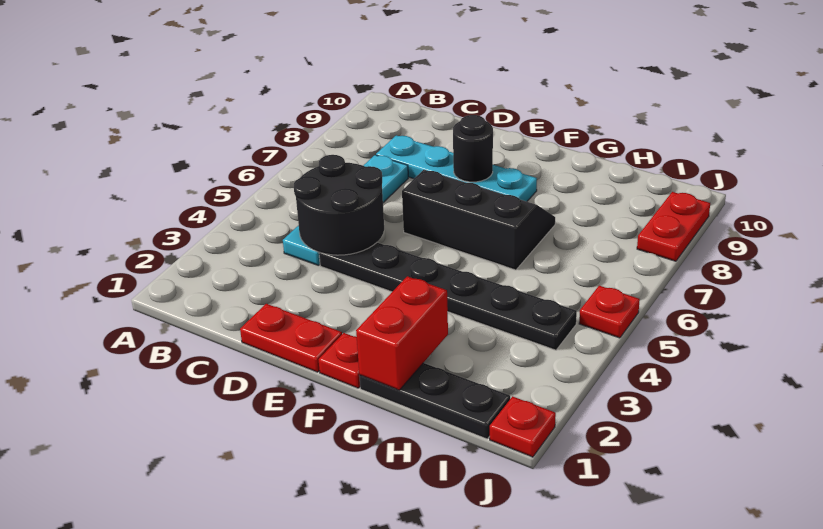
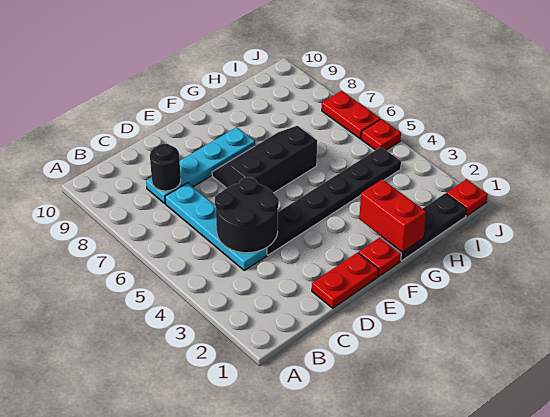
black round brick E8 level 2 -> black round brick C8 level 2
red plate J8:J9 level 1 -> red plate J6:J7 level 1

